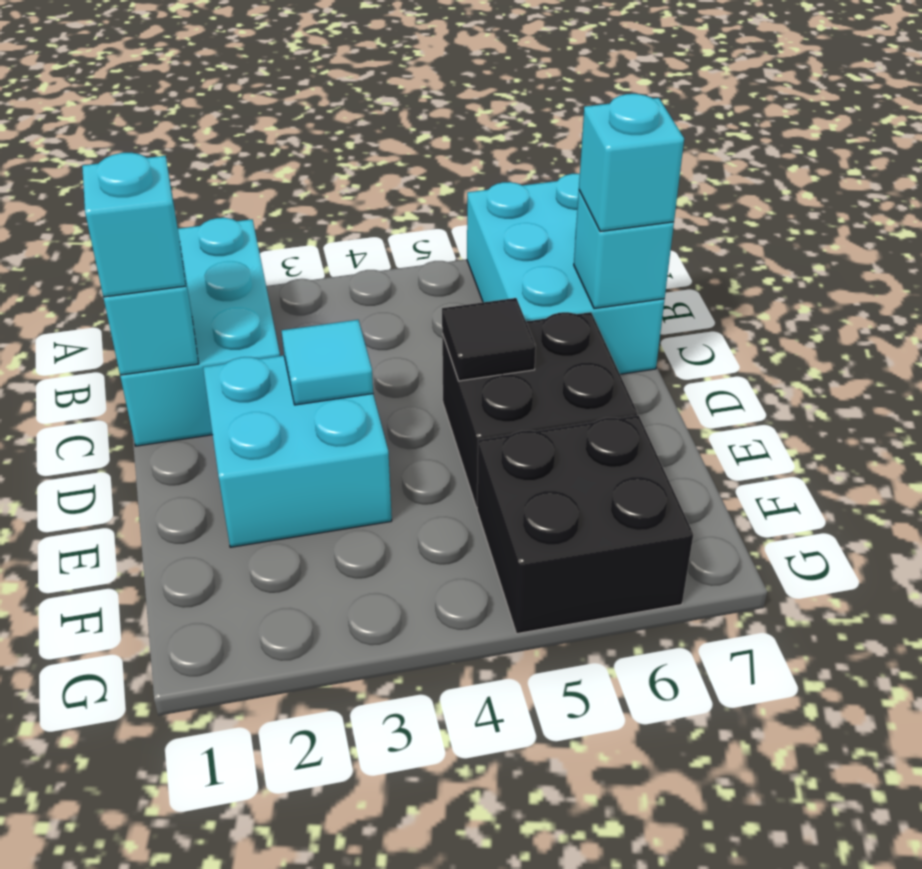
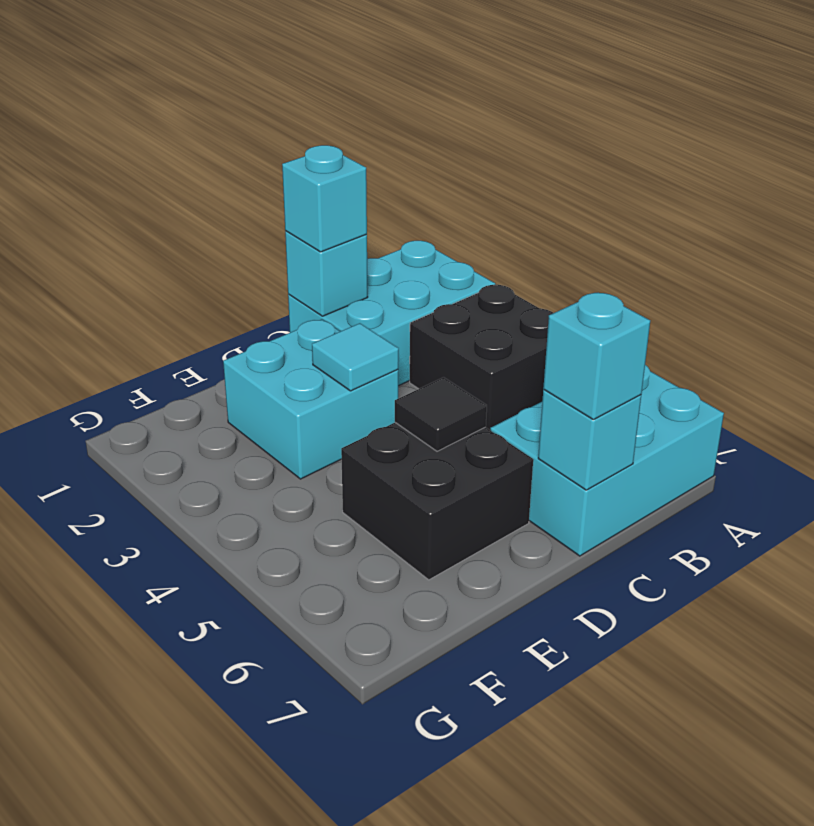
black brick F5:G6 level 1 -> black brick A3:B4 level 1

